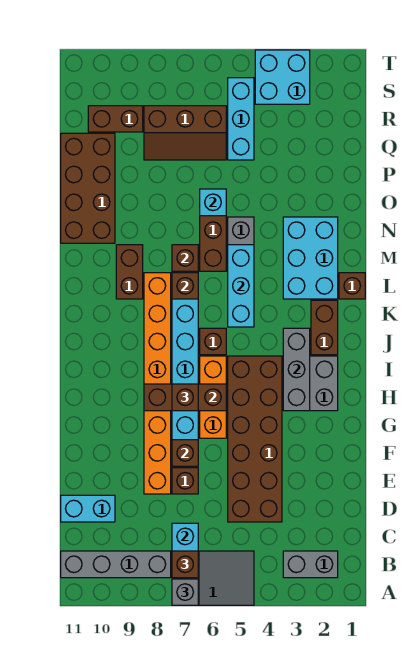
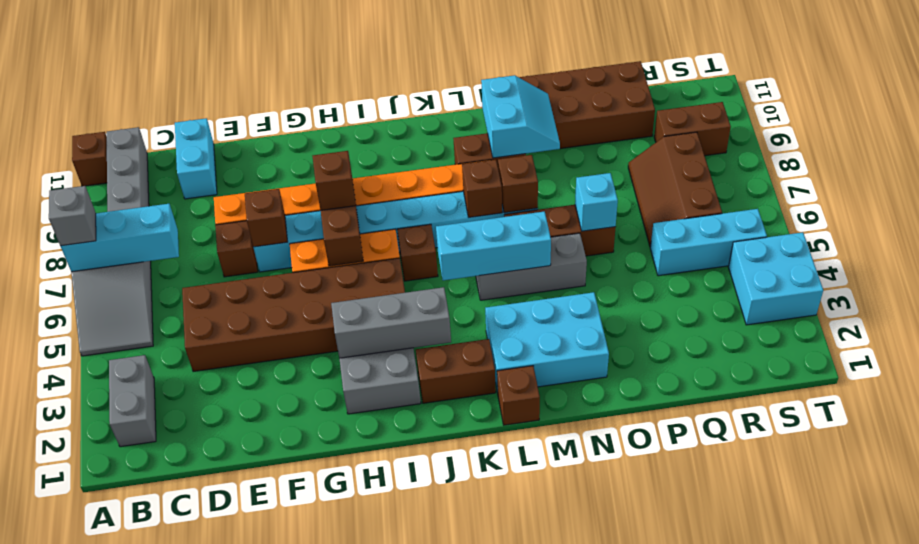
brown brick B7 level 3 -> brown brick A11 level 1
none -> cyan slope M9:N10 level 2 top M
brown brick R9:R10 level 1 -> brown brick R9:S9 level 1

